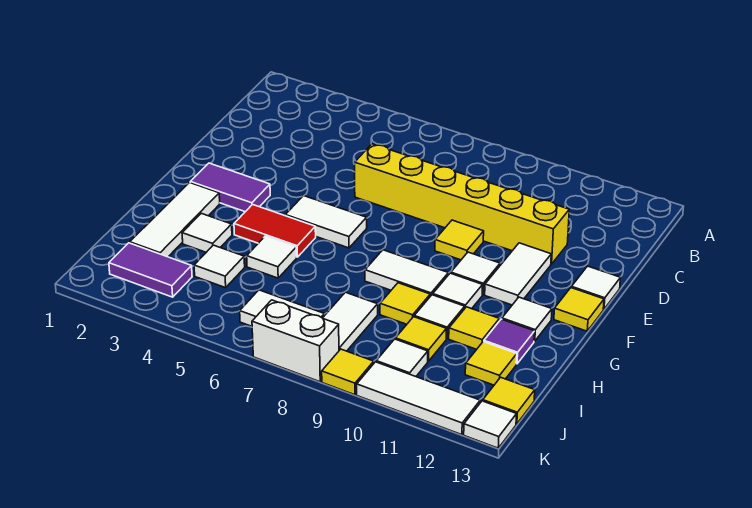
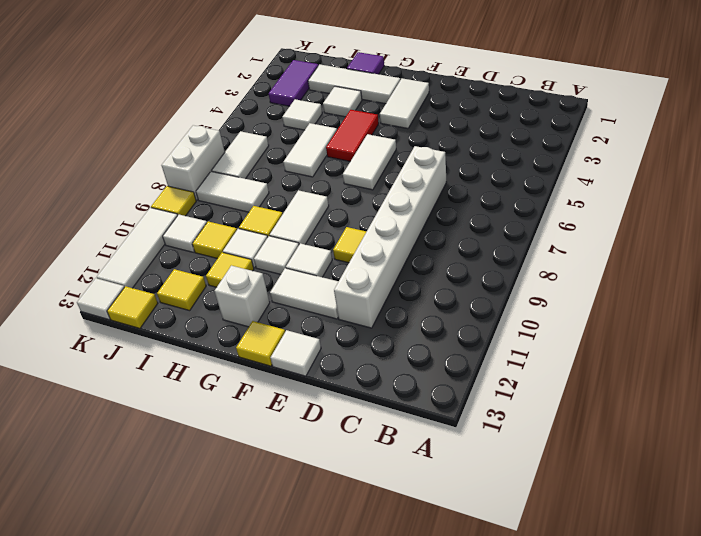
yellow brick D6:D11 level 1 -> white brick D6:D11 level 1
purple tile F2:F3 level 1 -> white tile F2:F3 level 1
white tile G12 level 1 -> white brick G12 level 1
white tile H5 level 1 -> white tile H5:H6 level 1
purple tile H12 level 1 -> purple tile H1 level 1

